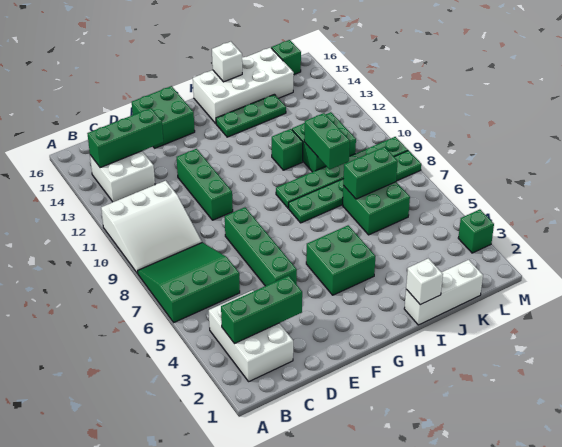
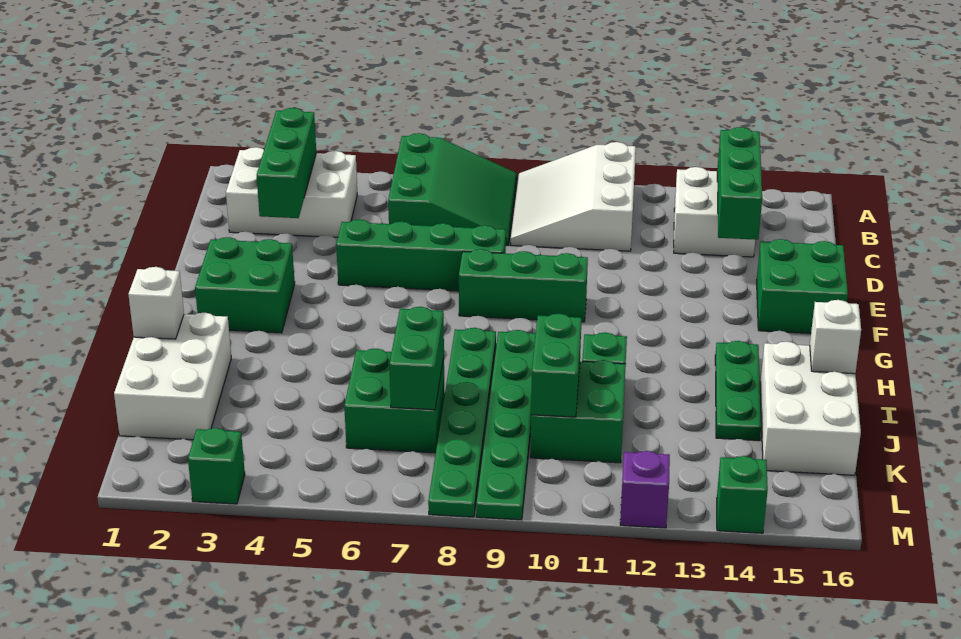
green brick E10:E12 level 1 -> green brick F8:F10 level 1
green brick G4:H5 level 1 -> green brick F2:G3 level 1
white brick H15:K16 level 1 -> white brick I15:K16 level 1
white brick I1:K1 level 1 -> white brick I1:K2 level 1
green brick J9:J10 level 2 -> green brick J10:K10 level 2
green brick L16 level 1 -> green brick M14 level 1
none -> purple brick M12 level 1

